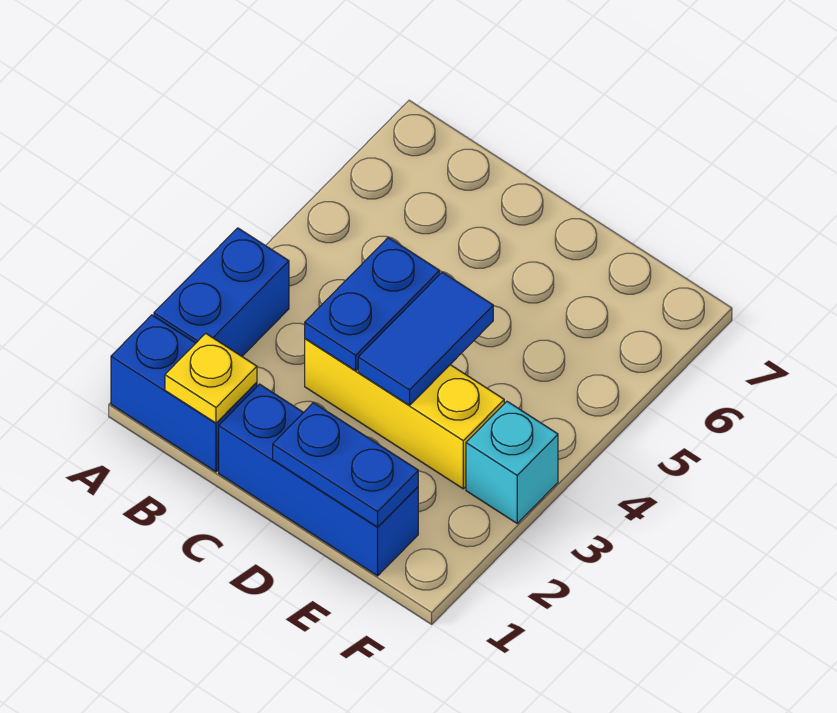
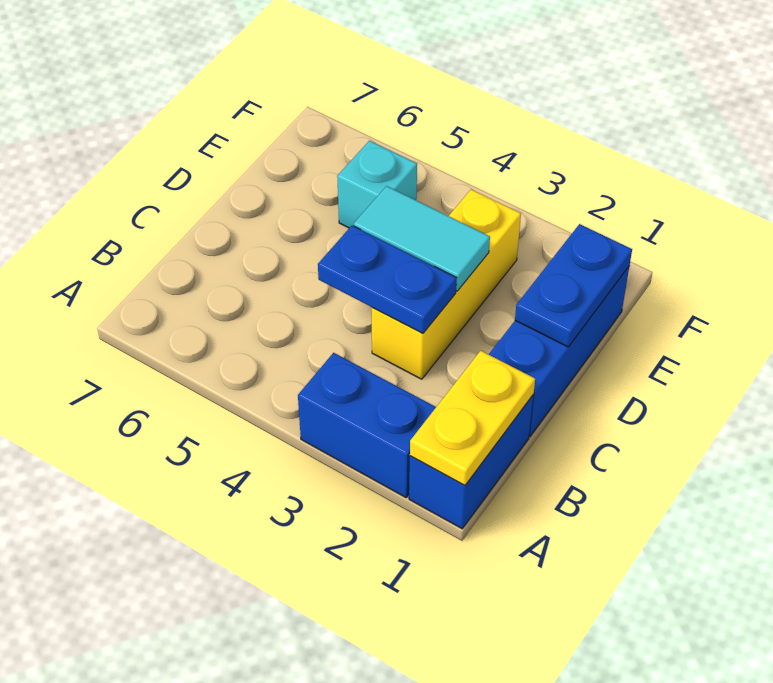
yellow plate B1 level 2 -> yellow plate A1:B1 level 2
blue tile D3:D4 level 2 -> cyan tile D3:D4 level 2
cyan brick F3 level 1 -> cyan brick E5 level 1

